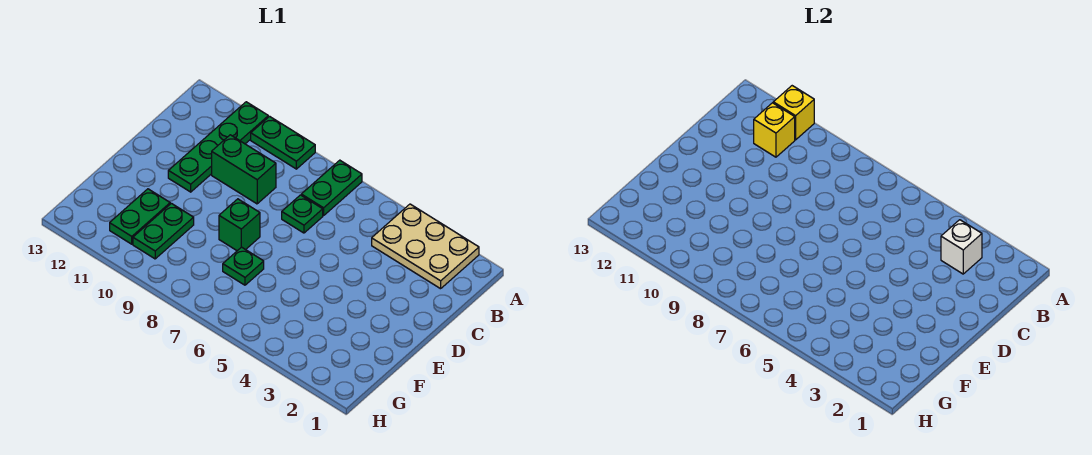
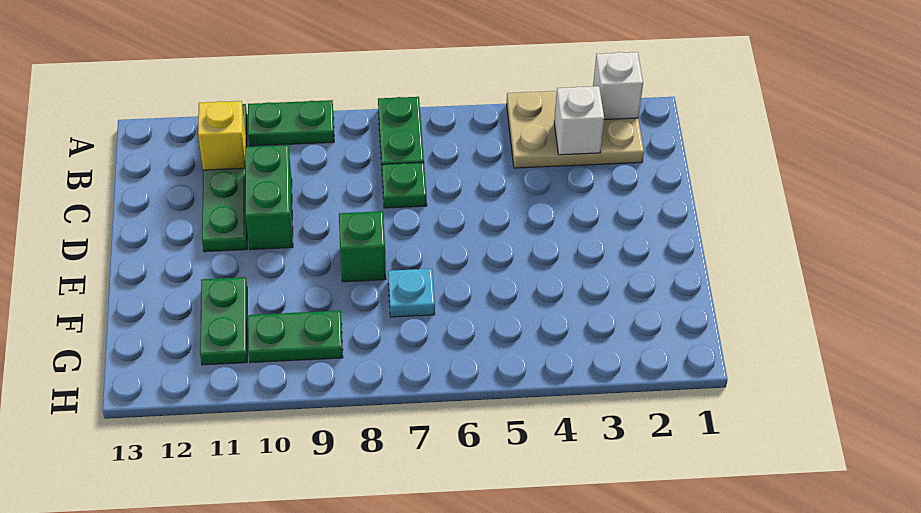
none -> white brick A2 level 2
yellow brick A11 level 2 -> none
green brick C9:C10 level 1 -> green brick C10:D10 level 1
green plate F7 level 1 -> cyan plate F7 level 1
green plate F10:G10 level 1 -> green plate G9:G10 level 1

